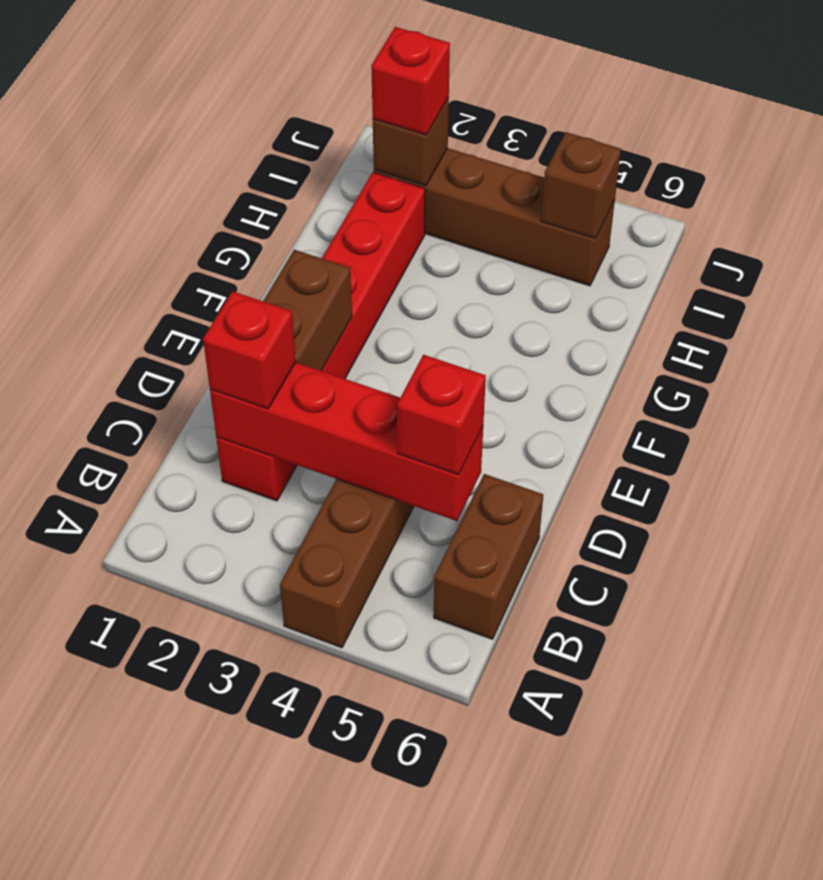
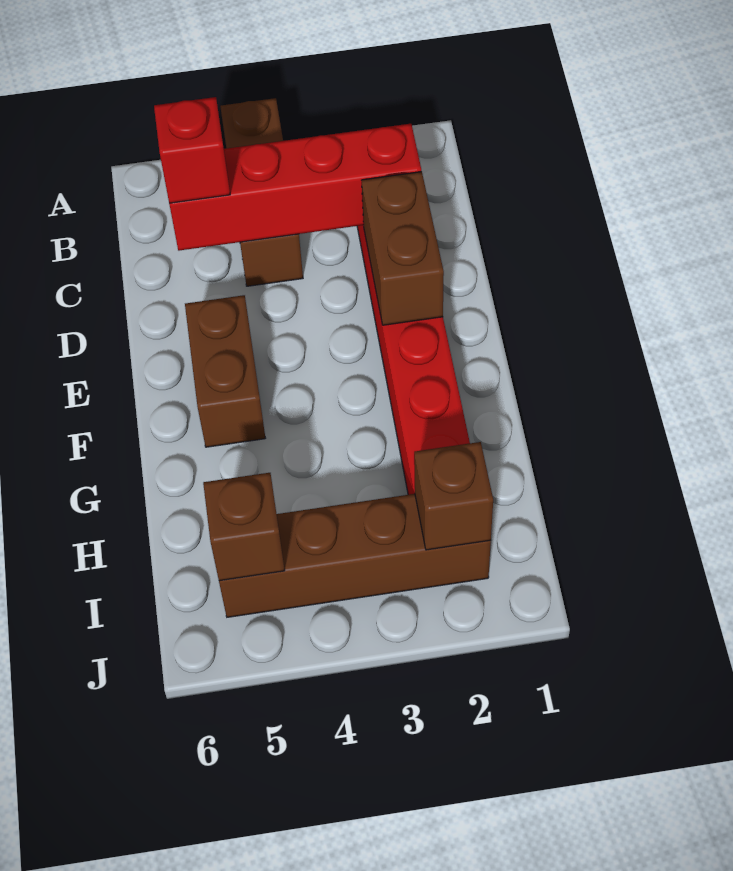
brown brick B6:C6 level 1 -> brown brick E5:F5 level 1
red brick C2 level 3 -> none
red brick I2 level 3 -> none

